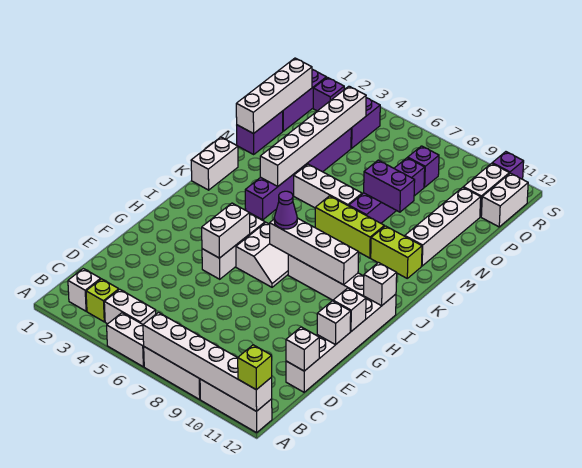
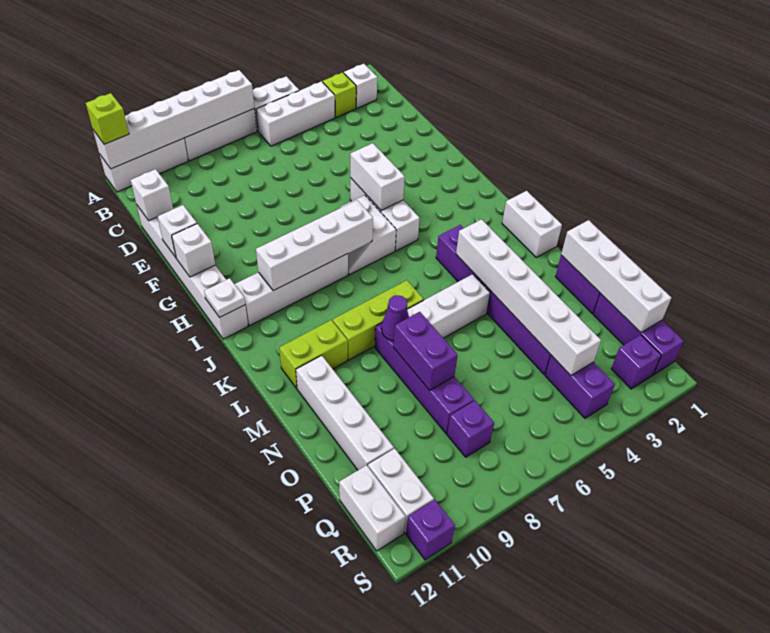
white brick B4:B5 level 1 -> white brick B4:B6 level 1
purple cone I7 level 3 -> purple cone M8 level 2
white brick I12 level 2 -> white plate I12 level 2
purple brick N8:N9 level 2 -> purple brick N8:O8 level 2

